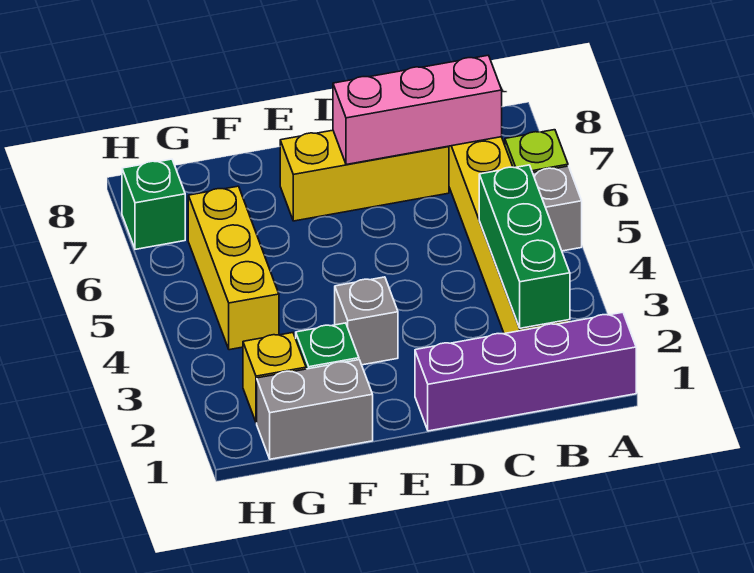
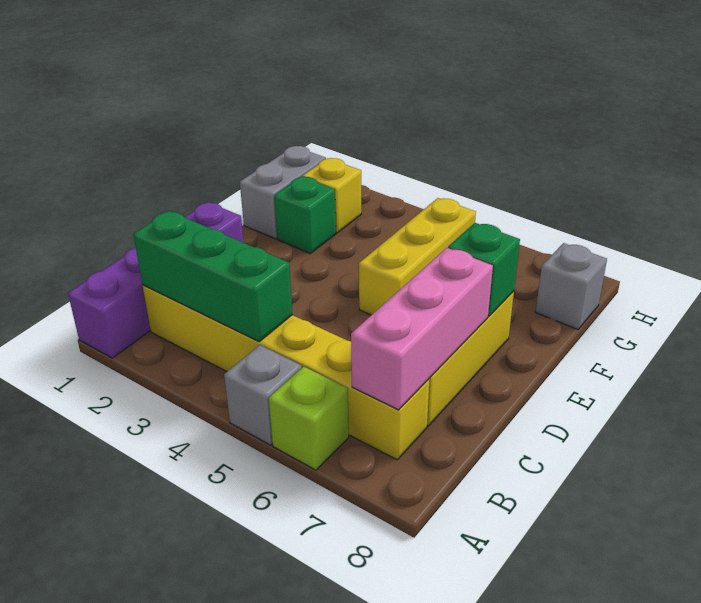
grey brick E3 level 1 -> grey brick G8 level 1
yellow brick G4:G6 level 1 -> yellow brick E5:G5 level 1
green brick H7 level 1 -> green brick E7 level 2

